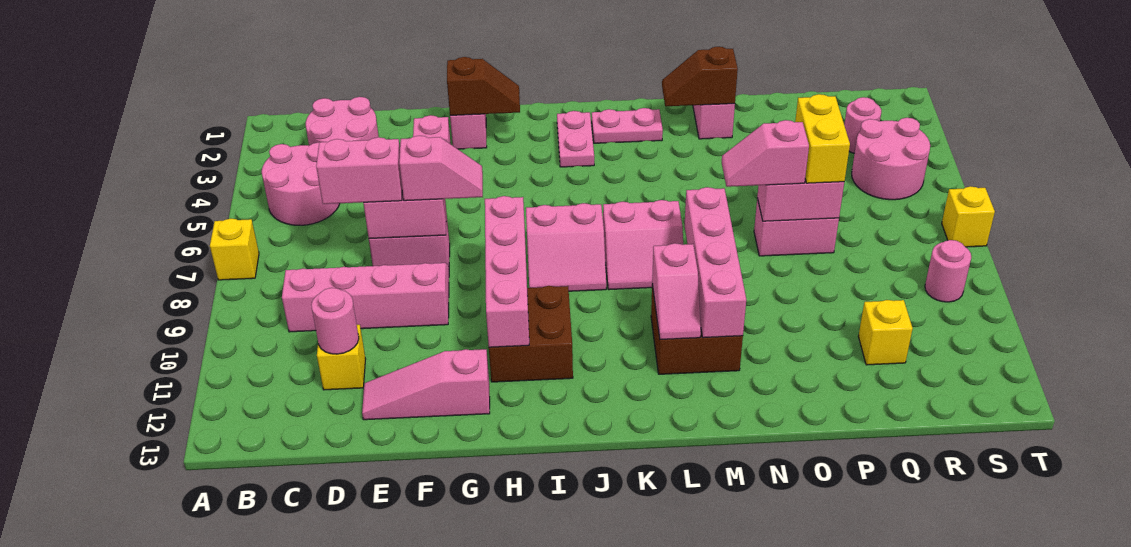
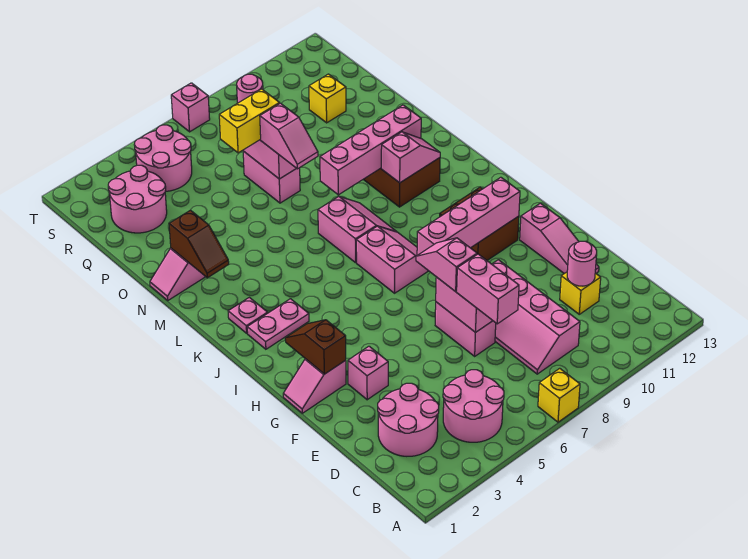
pink plate K2:L2 level 1 -> pink plate K2 level 1
pink round brick R3 level 1 -> pink round brick Q2:R3 level 1
yellow brick T7 level 1 -> pink brick T7 level 1

